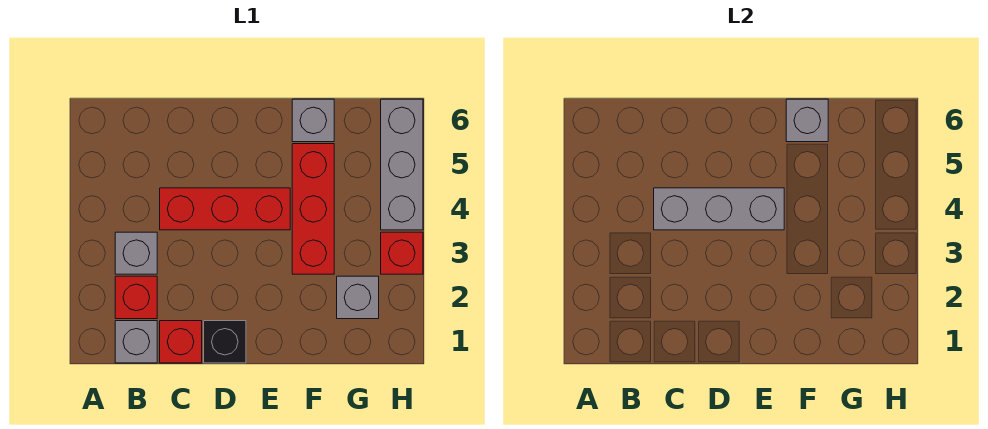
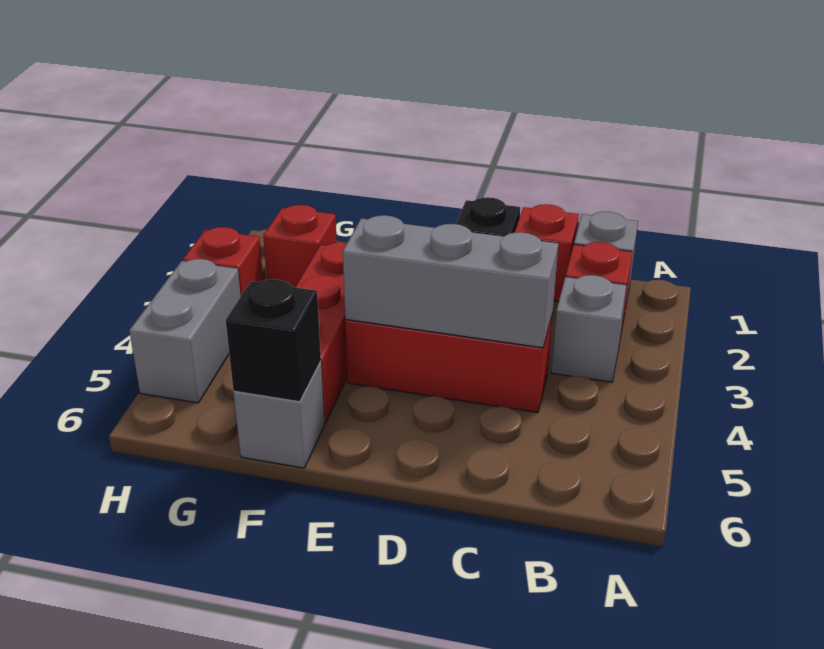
grey brick F6 level 2 -> black brick F6 level 2
grey brick G2 level 1 -> red brick G2 level 1
grey brick H4:H6 level 1 -> grey brick H4:H5 level 1

